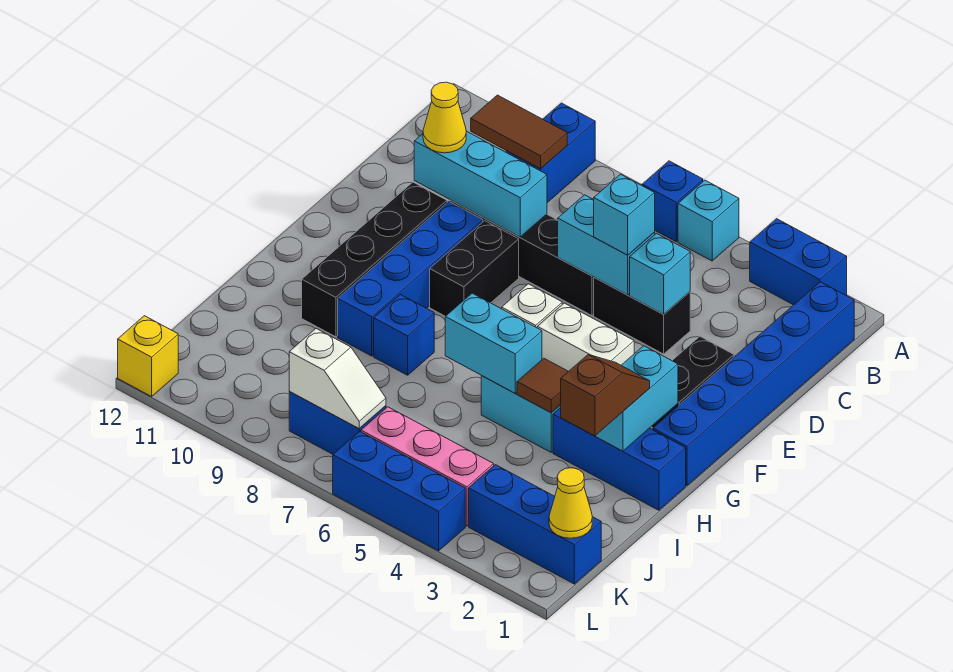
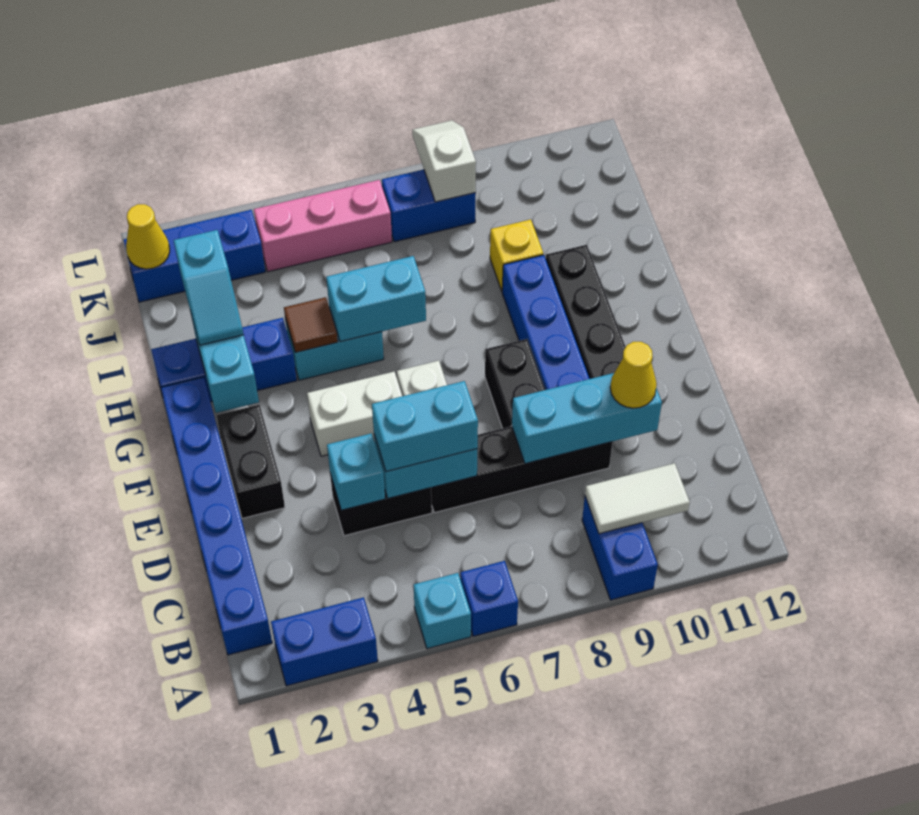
brown tile B9:B10 level 2 -> white tile B9:B10 level 2
cyan brick D5 level 3 -> cyan brick D5:D6 level 3
brown slope H2:I2 level 3 top I -> cyan slope H2:I2 level 3 top I
blue brick H8 level 1 -> none
white slope K7:K8 level 2 top 8 -> white slope K8:L8 level 2 top K
blue brick L4:L6 level 1 -> none
yellow brick L12 level 1 -> yellow brick I9 level 1

